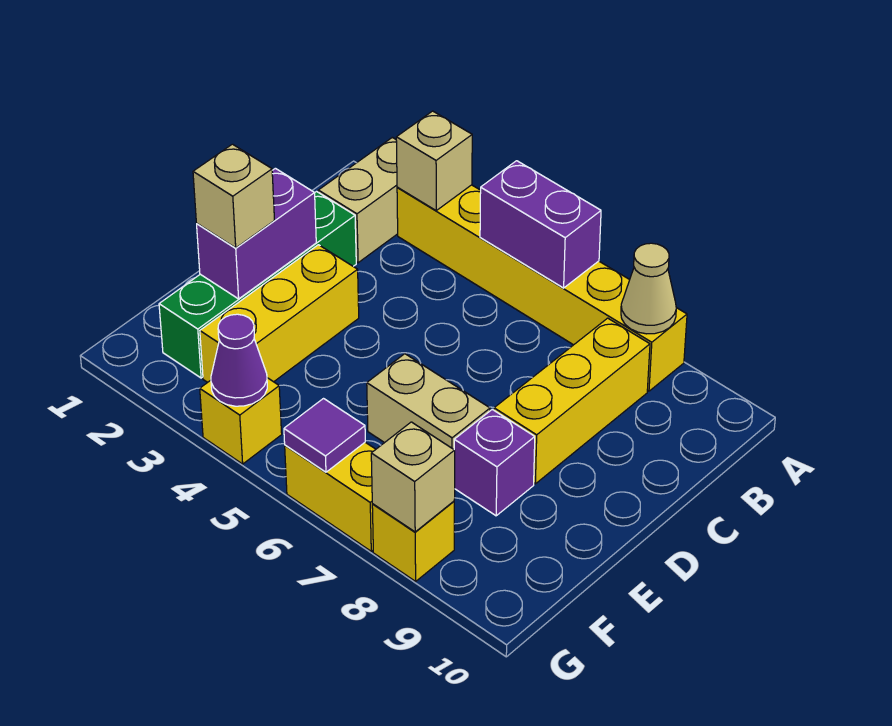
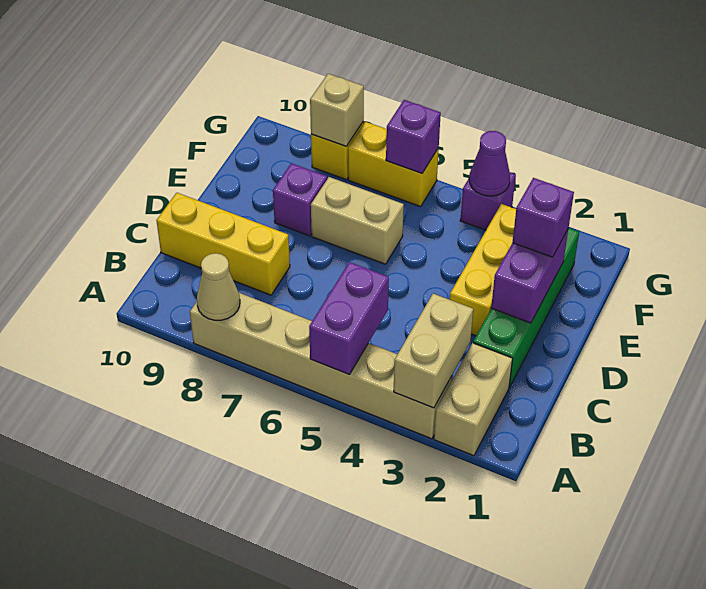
yellow brick A3:A8 level 1 -> tan brick A3:A8 level 1
tan brick A3 level 2 -> tan brick A3:B3 level 2
purple brick A5:A6 level 2 -> purple brick A5:B5 level 2
yellow brick B8:D8 level 1 -> yellow brick C8:C10 level 1
tan brick E2 level 3 -> purple brick E2 level 3
yellow brick G4 level 1 -> purple brick G4 level 1
purple tile G6 level 2 -> purple brick G6 level 2

